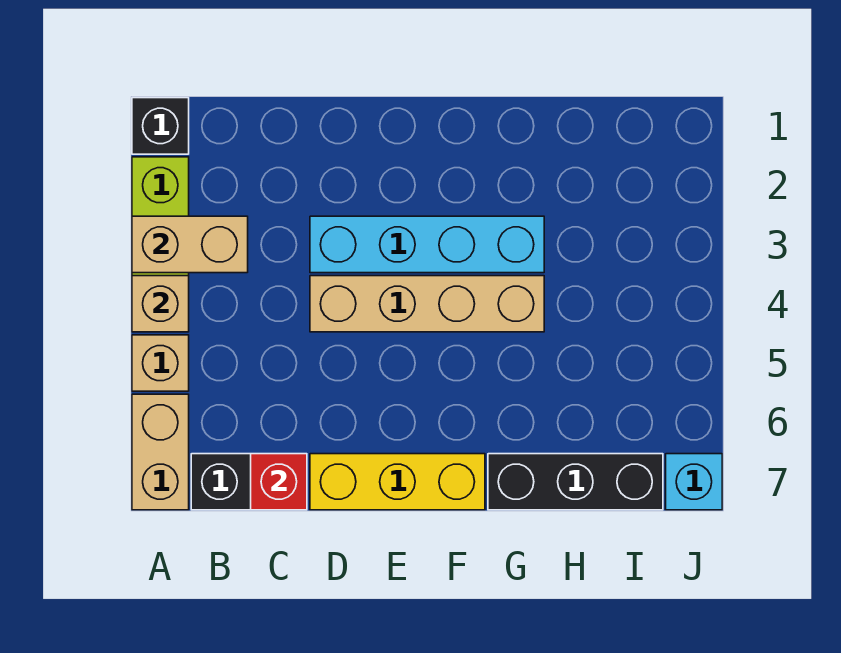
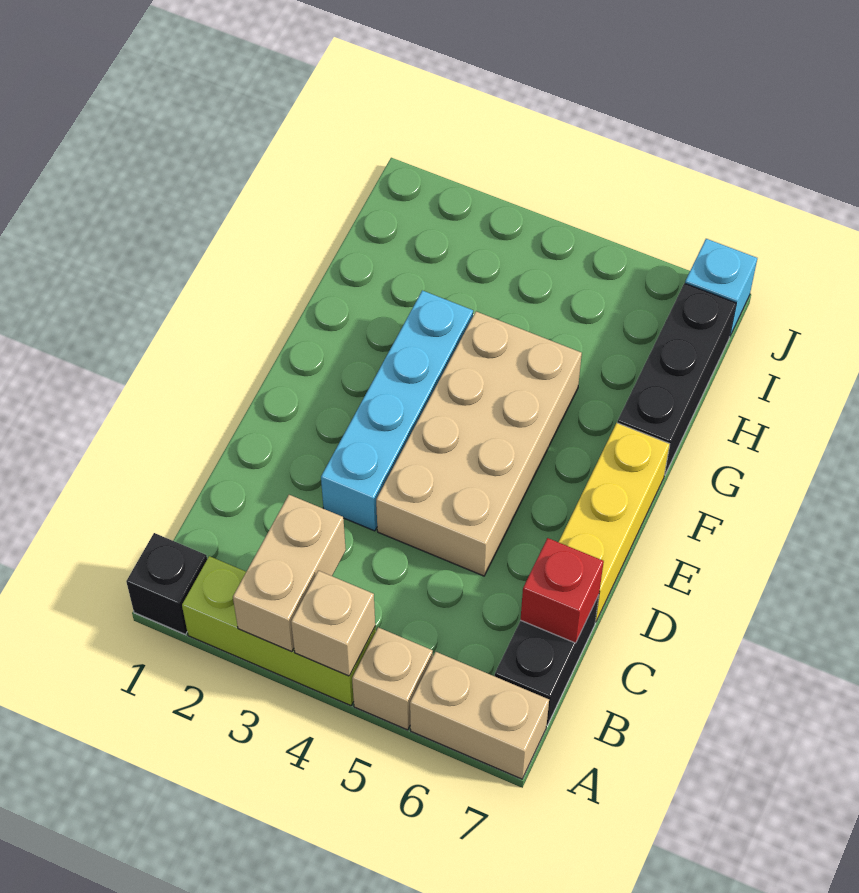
tan brick D4:G4 level 1 -> tan brick D4:G5 level 1

